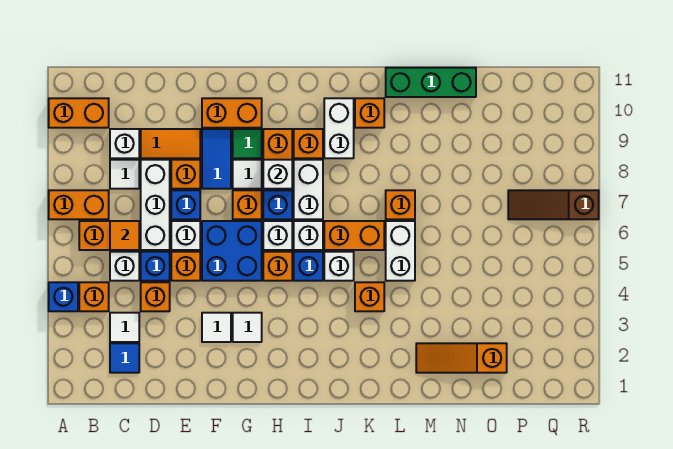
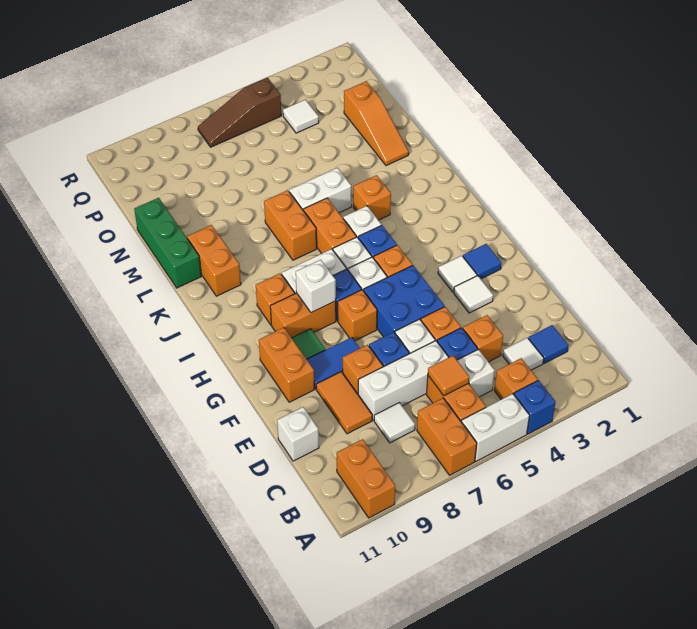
white brick C9 level 1 -> white brick D11 level 1
none -> blue tile G2 level 1
white tile G8 level 1 -> white tile P4 level 1
white brick J9:J10 level 1 -> white brick A5:A6 level 1
orange brick K10 level 1 -> orange brick K10:L10 level 1
orange brick L7 level 1 -> orange brick K7:L7 level 1
brown slope P7:R7 level 1 top R -> brown slope Q5:Q7 level 1 top 5

